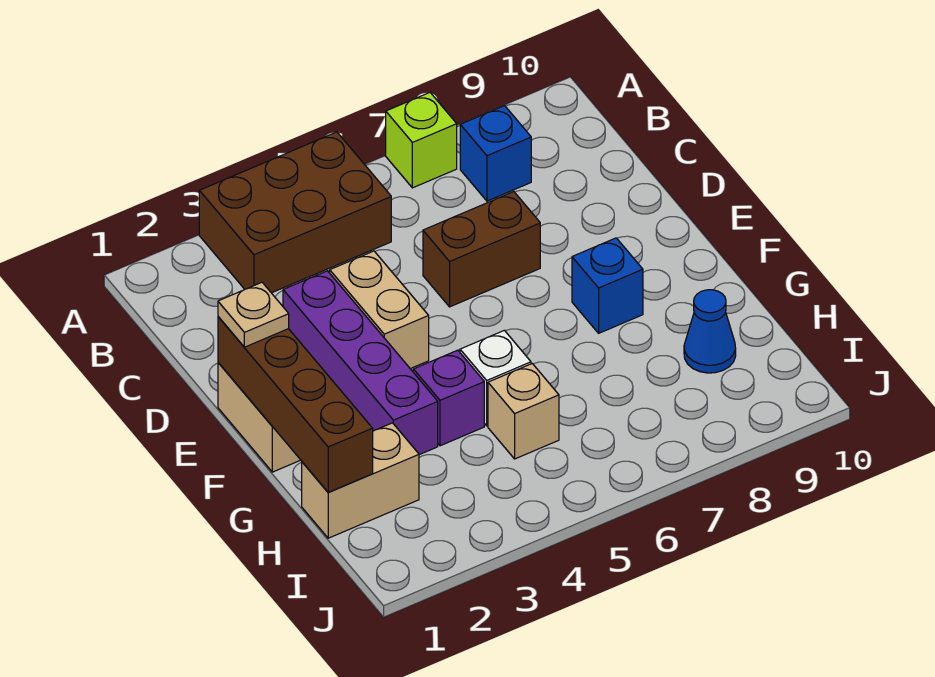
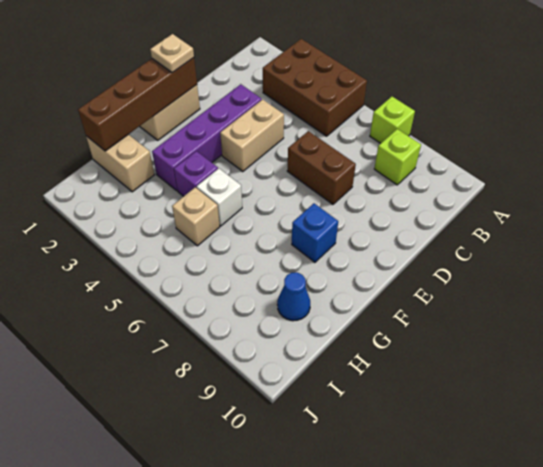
blue brick B8 level 1 -> lime brick B8 level 1

